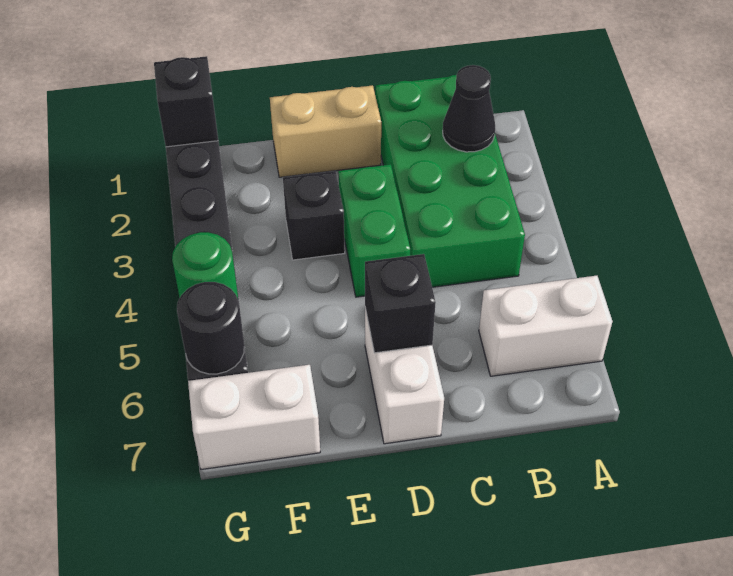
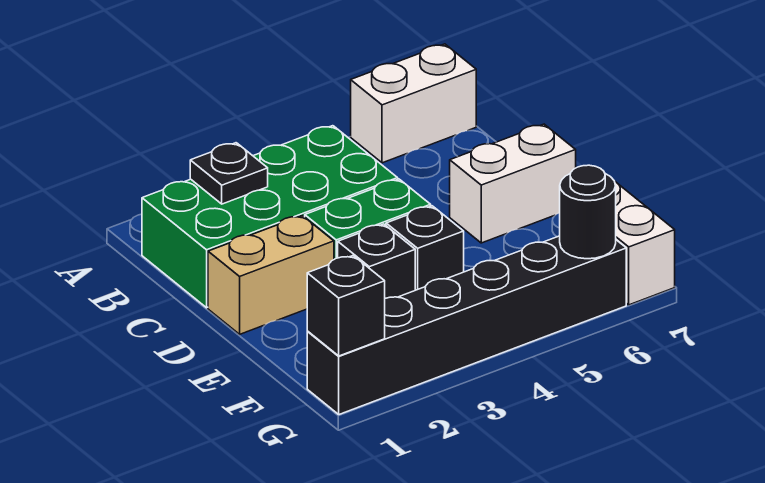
white brick A6:B6 level 1 -> white brick A6:A7 level 1
black cone B2 level 2 -> black plate B2 level 2
tan brick D1:E1 level 1 -> tan brick D1:D2 level 1
black brick D6 level 2 -> black brick E4 level 1
green round brick G5 level 2 -> none

